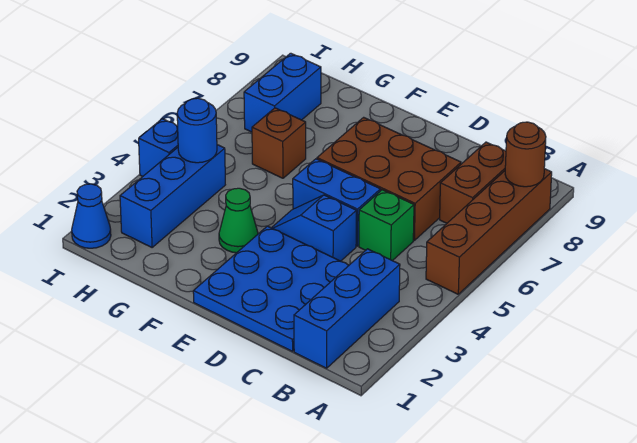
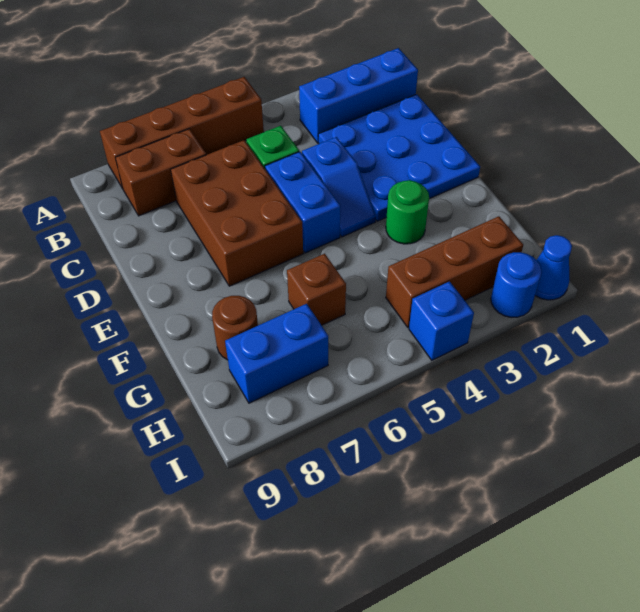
brown round brick A8 level 2 -> brown round brick G8 level 1
green cone F3 level 1 -> green round brick F3 level 1
blue brick H2:H4 level 1 -> brown brick H2:H4 level 1
blue round brick H4 level 2 -> blue round brick I2 level 1

